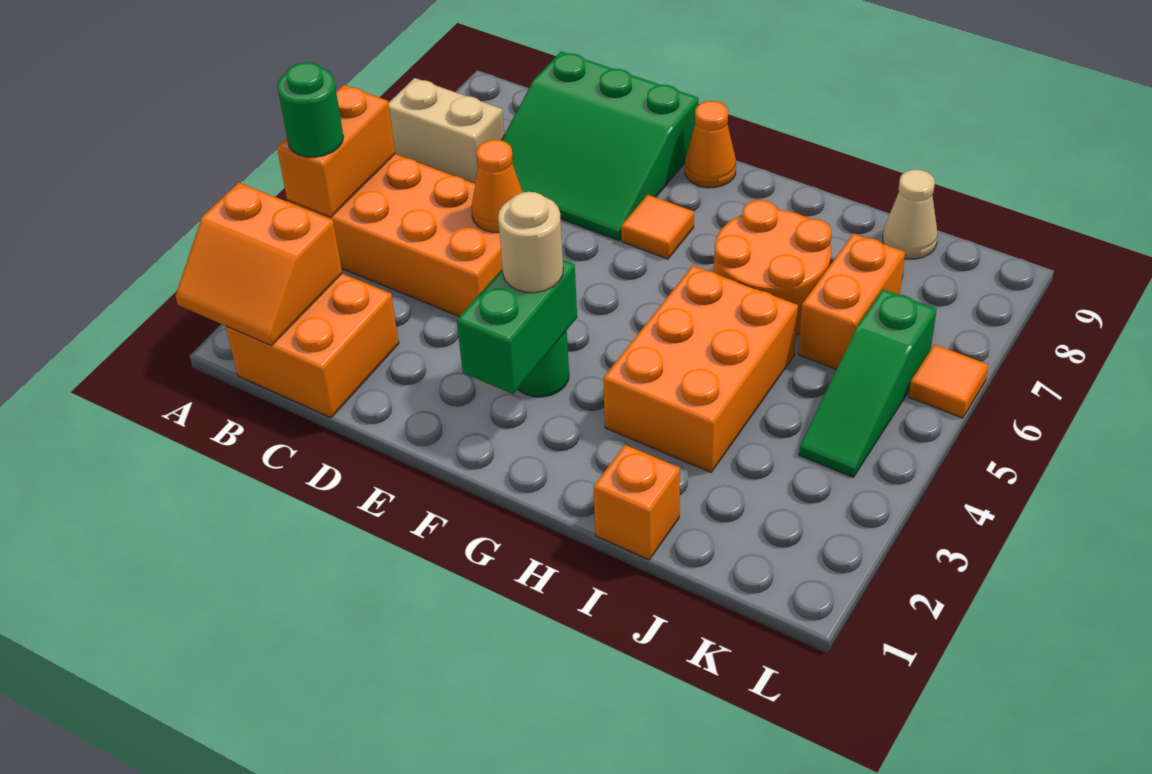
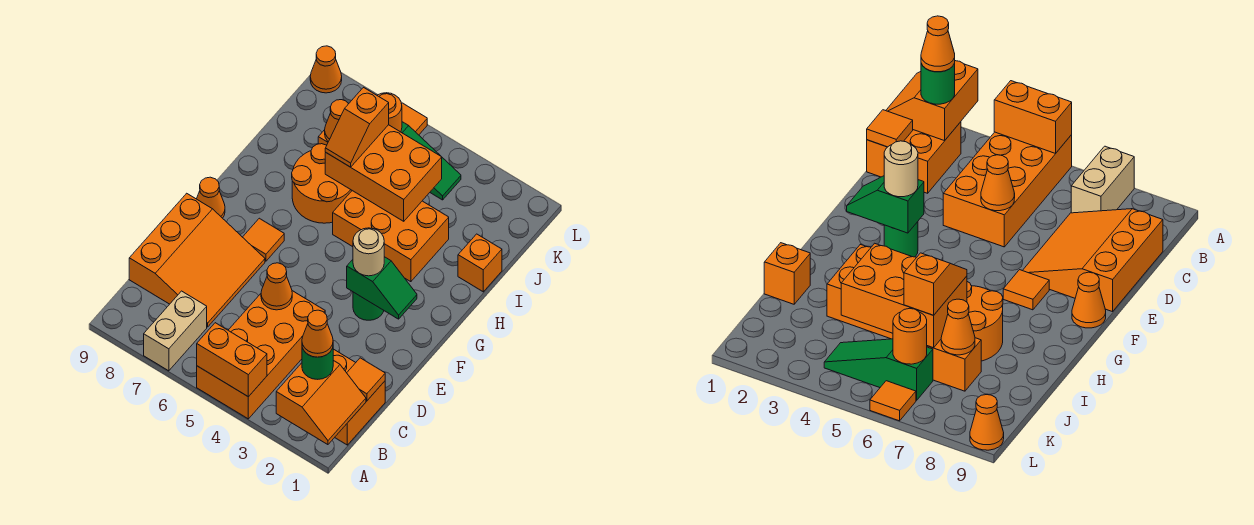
green round brick A4 level 3 -> green round brick B2 level 3
none -> orange cone B2 level 4
none -> orange tile C1 level 2
green slope C7:E9 level 1 top 9 -> orange slope C7:E9 level 1 top 9
green brick F2:F3 level 2 -> green slope F2:F3 level 2 top 3
none -> orange brick I4:J6 level 2
none -> orange slope I6:J6 level 3 top J
none -> orange cone J7 level 2
tan cone J9 level 1 -> none
none -> orange round brick K6 level 2
none -> orange cone L9 level 1

